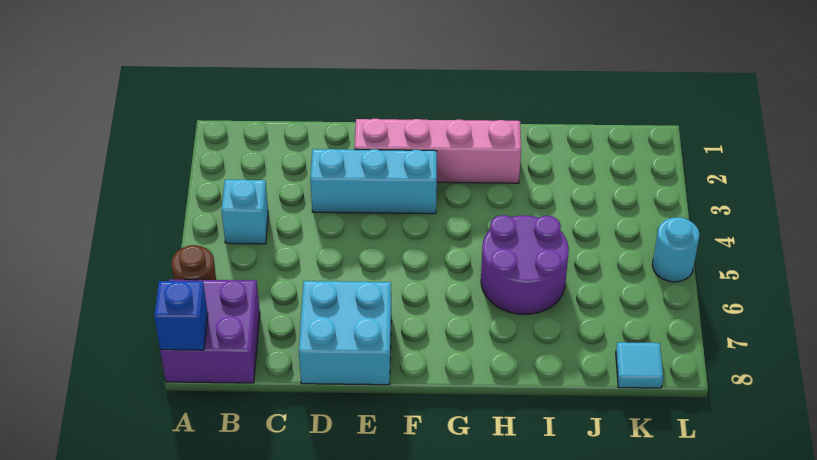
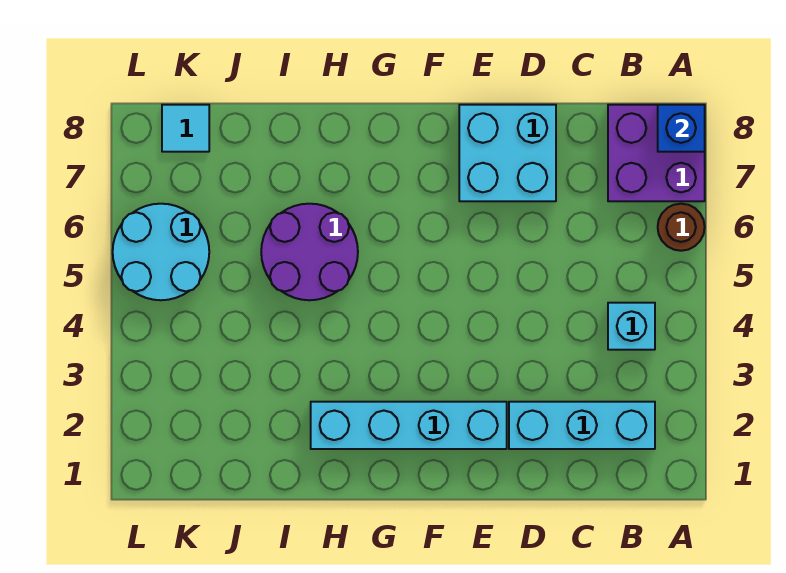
cyan brick D3:F3 level 1 -> cyan brick B2:D2 level 1
pink brick E2:H2 level 1 -> cyan brick E2:H2 level 1
cyan round brick L5 level 1 -> cyan round brick K5:L6 level 1

